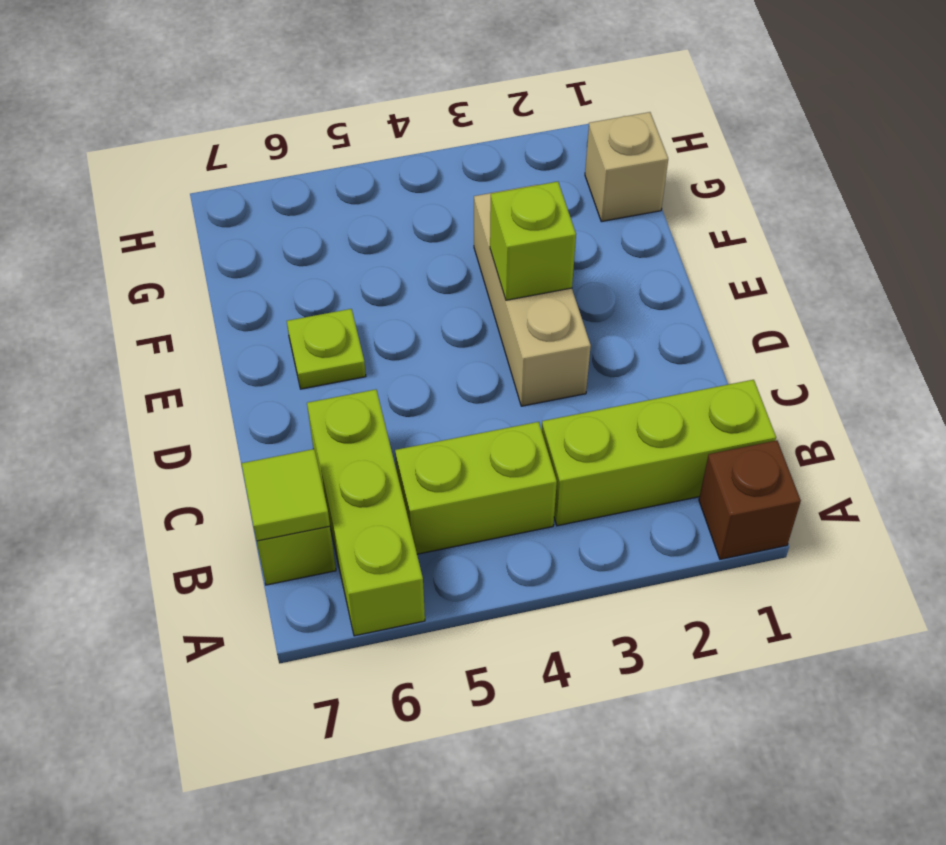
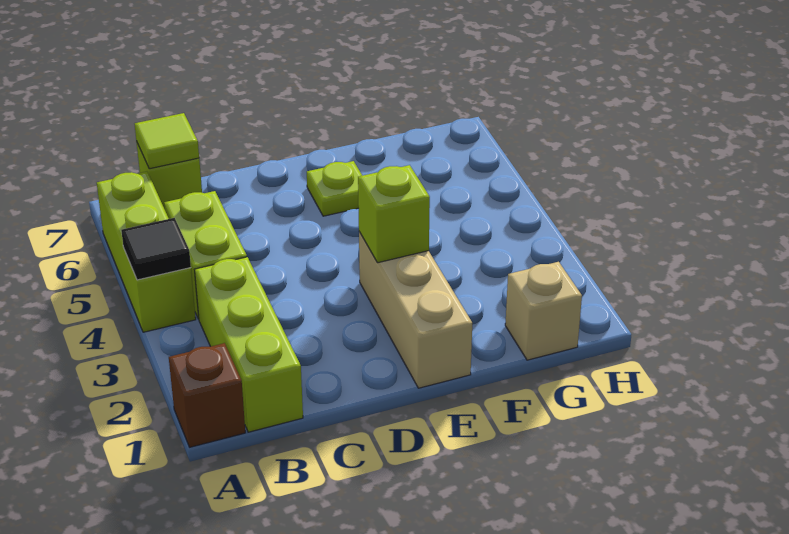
none -> black tile A4 level 2
lime brick A6:C6 level 1 -> lime brick A4:A6 level 1
tan brick D3:F3 level 1 -> tan brick E1:E3 level 1

